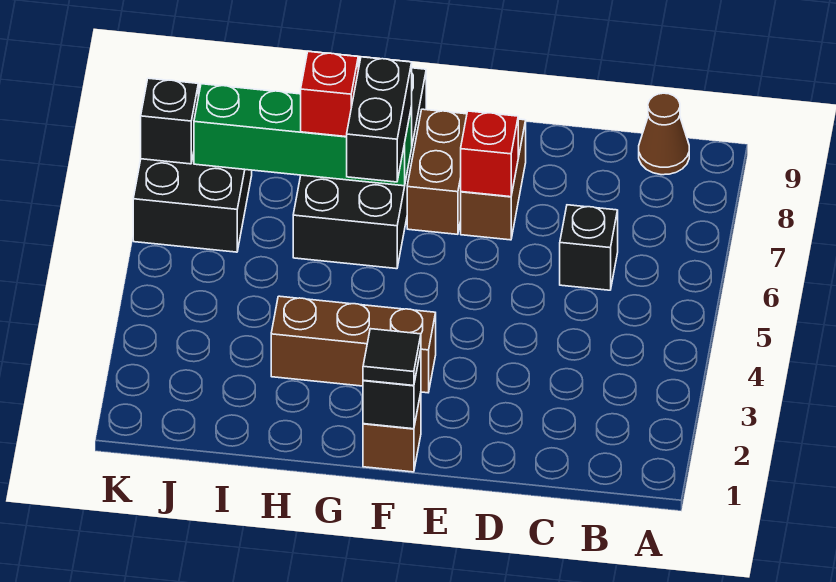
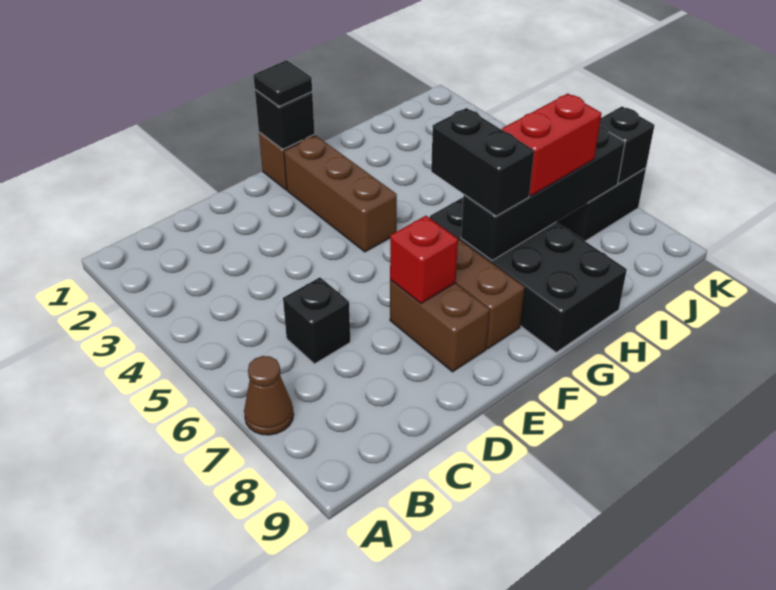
brown cone B9 level 1 -> brown cone A7 level 1
brown brick F3:H3 level 1 -> brown brick F2:F4 level 1
green brick G7:J7 level 2 -> black brick G7:J7 level 2
red brick H7 level 3 -> red brick H7:I7 level 3

